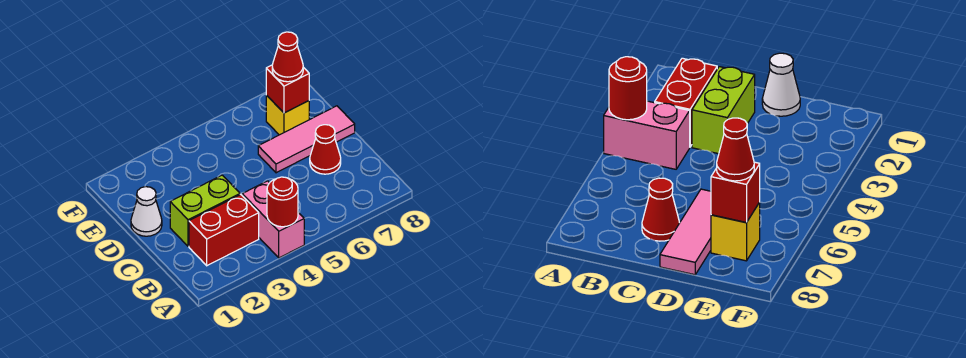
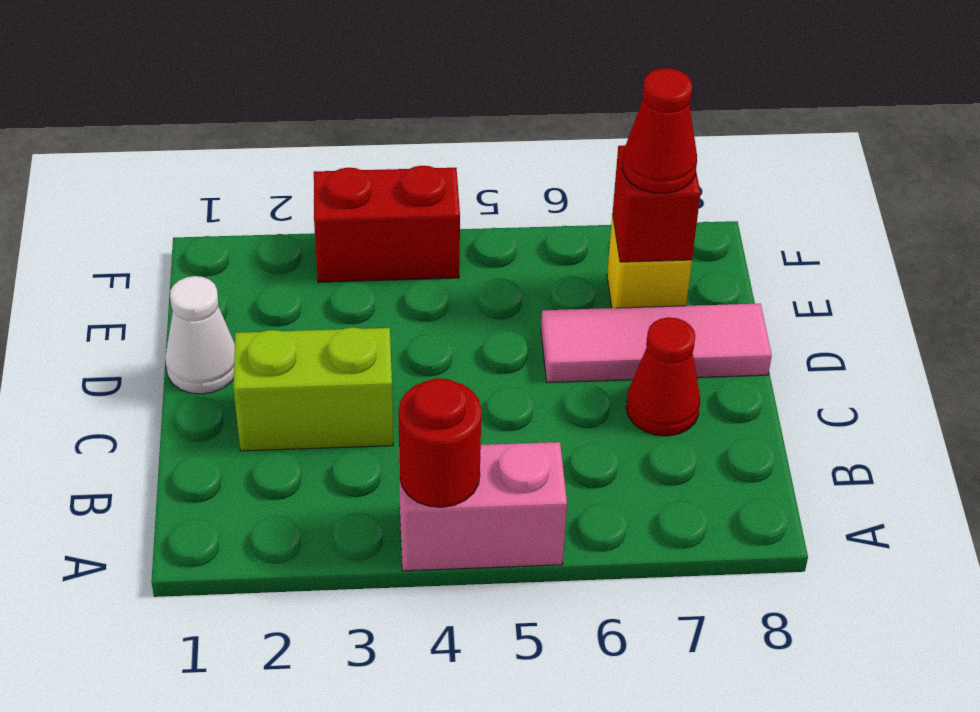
pink brick A4:B4 level 1 -> pink brick A4:A5 level 1
red brick B2:B3 level 1 -> red brick F3:F4 level 1

